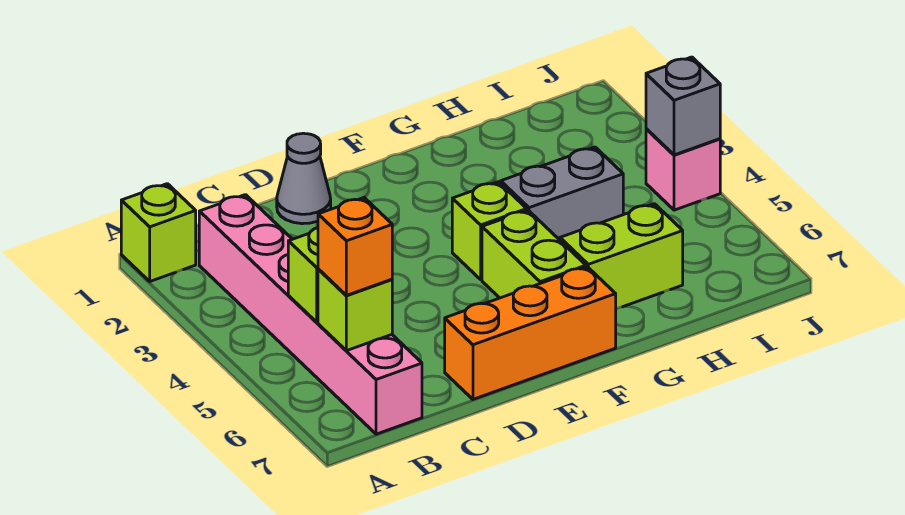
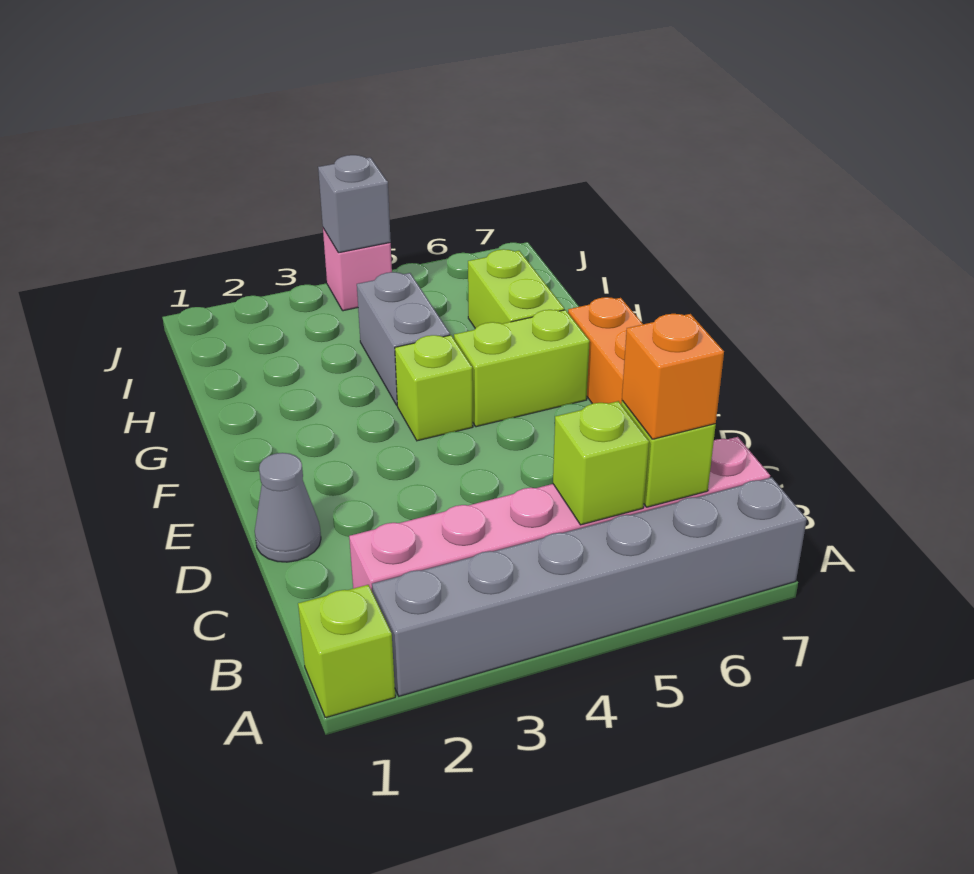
none -> grey brick A2:A7 level 1

